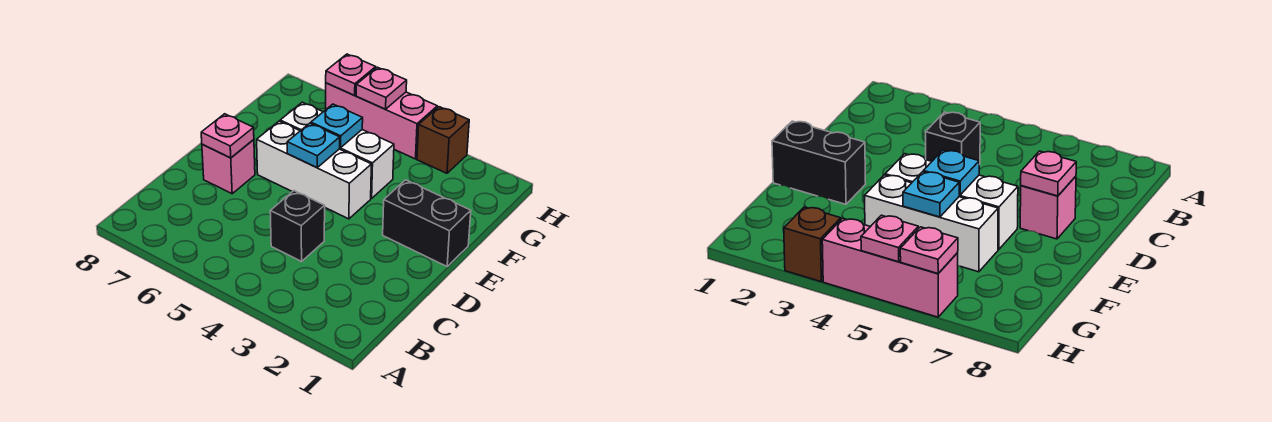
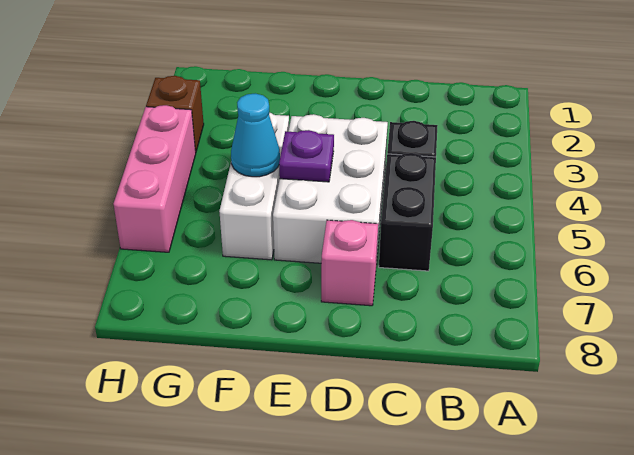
pink plate D7 level 2 -> none
black brick E1:E2 level 1 -> black brick C5:C6 level 1
white brick E4:E6 level 1 -> white brick D4:E6 level 1
cyan plate E5 level 2 -> purple plate E5 level 2
cyan plate F5 level 2 -> cyan cone F5 level 2
pink plate H5 level 2 -> none
pink plate H6 level 2 -> none

